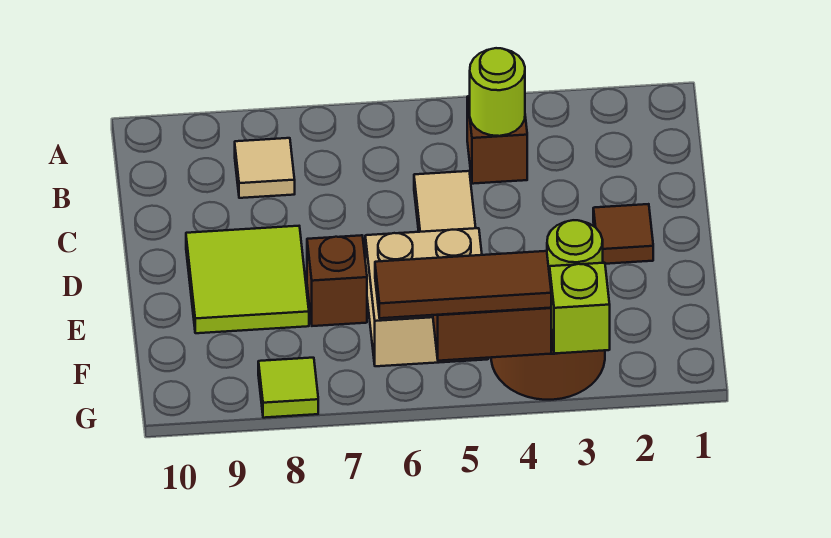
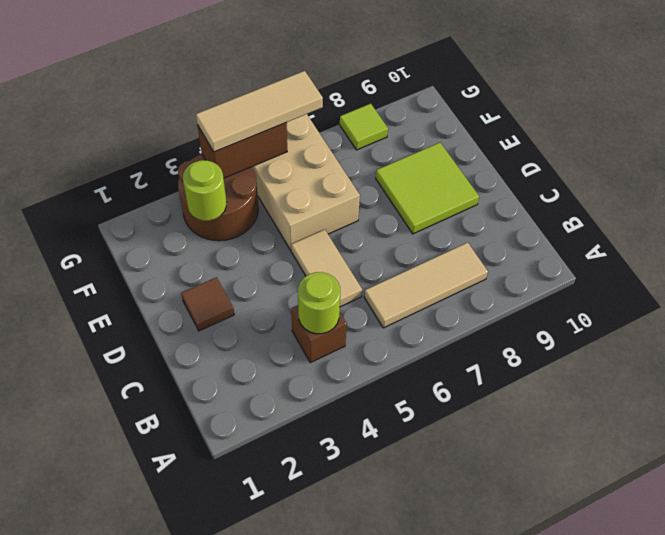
tan tile B8 level 1 -> tan tile B6:B8 level 1
tan brick E5:F6 level 1 -> tan brick E5:G6 level 1
brown brick E7 level 1 -> none
lime brick G3 level 2 -> none
brown tile G4:G6 level 3 -> tan tile G4:G6 level 3

